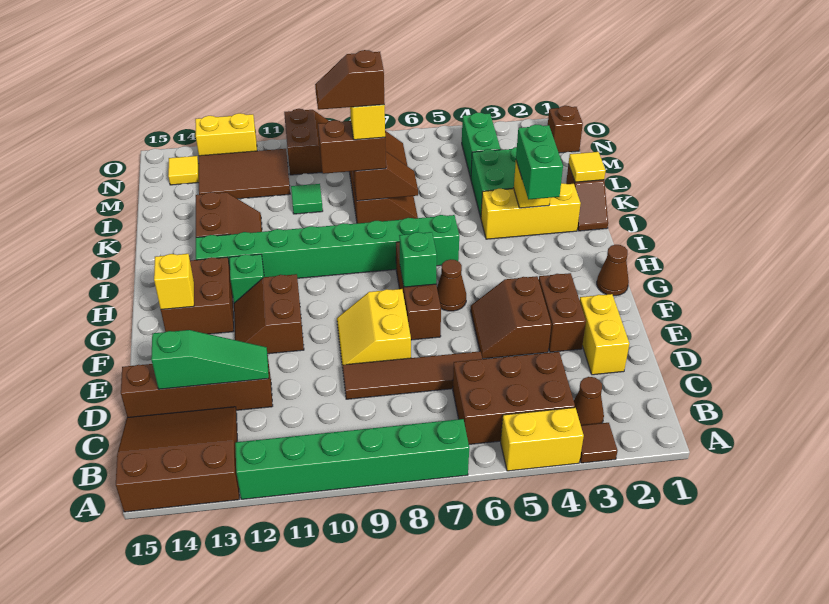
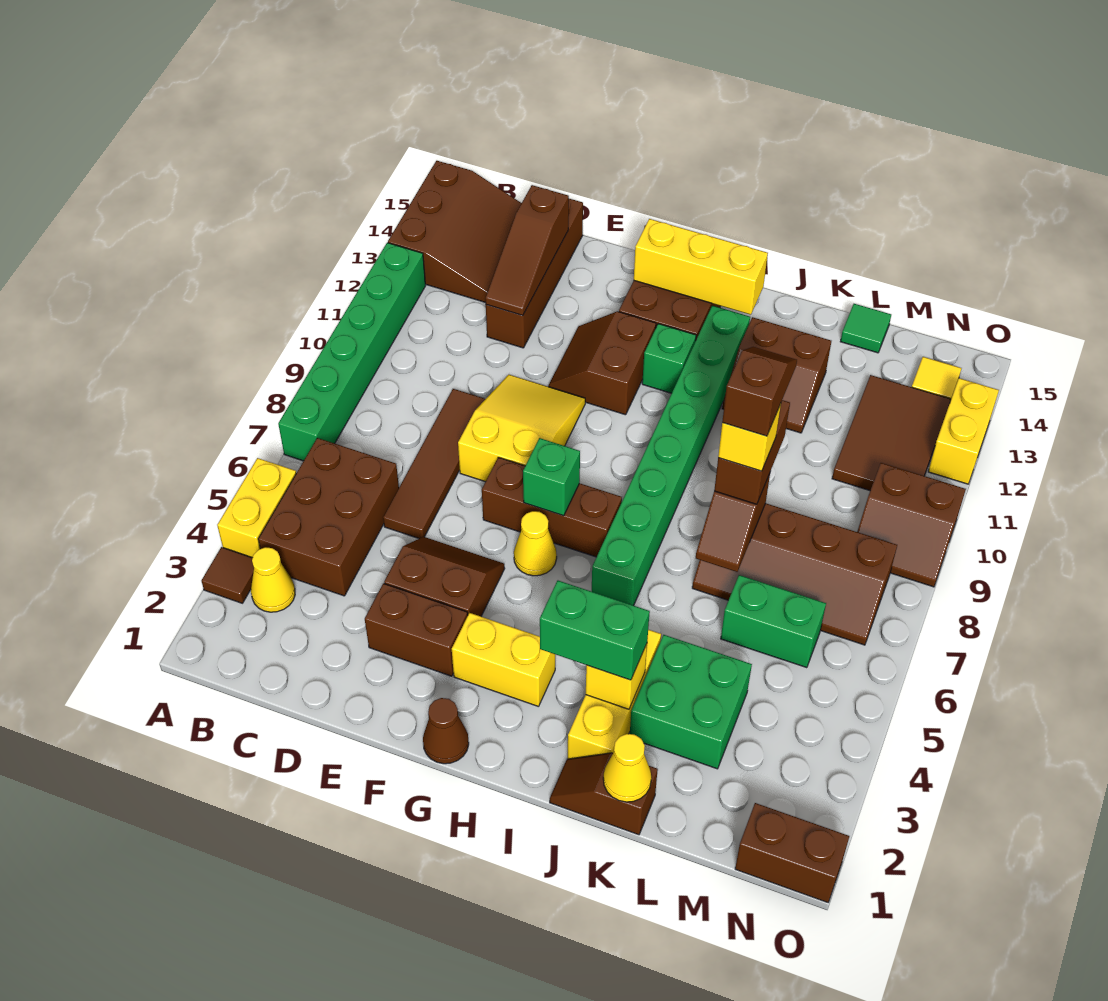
brown cone B3 level 1 -> yellow cone B3 level 1
yellow brick D2:E2 level 1 -> yellow brick G3:H3 level 1
green slope D12:D14 level 2 top 14 -> brown slope D12:D14 level 2 top 14
yellow slope E8:F9 level 1 top 8 -> yellow slope E8:F10 level 1 top 8
brown slope F11:G12 level 1 top 11 -> brown slope F11:G12 level 1 top G
brown cone G6 level 1 -> yellow cone G6 level 1
yellow brick G14 level 2 -> yellow brick G14:I14 level 2
yellow tile K1 level 2 -> yellow cone K1 level 2
green tile L10 level 1 -> green tile L15 level 1
green brick M4:N4 level 1 -> green brick L6:M6 level 1
brown brick N1 level 1 -> brown brick N1:O1 level 1

